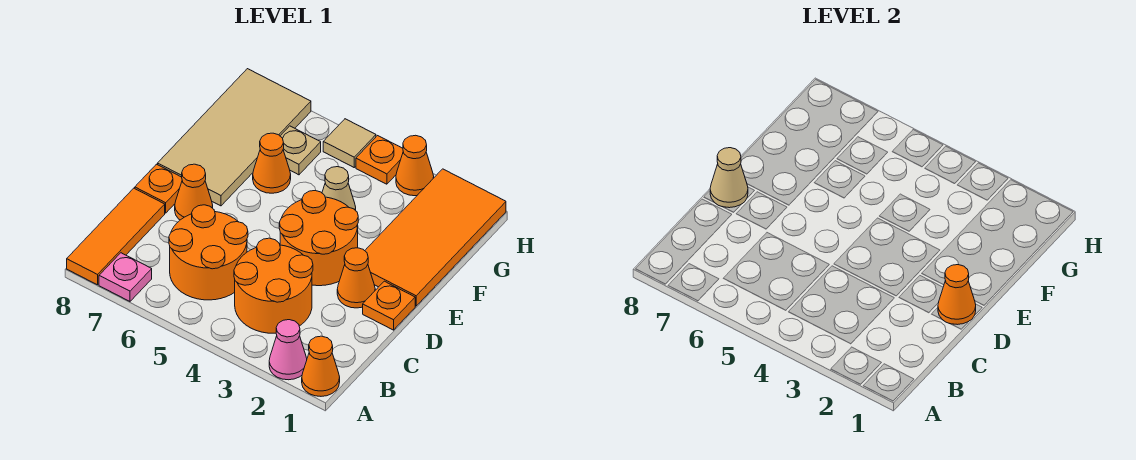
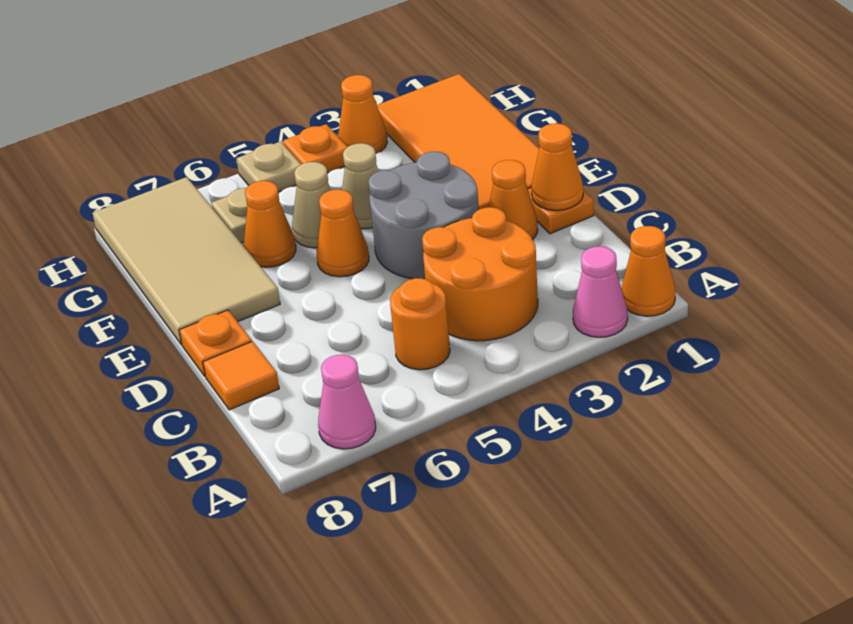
pink plate A7 level 1 -> pink cone A7 level 1
orange tile A8:C8 level 1 -> orange tile C8 level 1
orange round brick B5:C6 level 1 -> orange round brick B5 level 1
orange round brick D3:E4 level 1 -> grey round brick D3:E4 level 1
orange cone D7 level 1 -> orange cone E5 level 1
tan cone D8 level 2 -> tan cone F5 level 1
tan tile H5 level 1 -> tan plate H5 level 1

